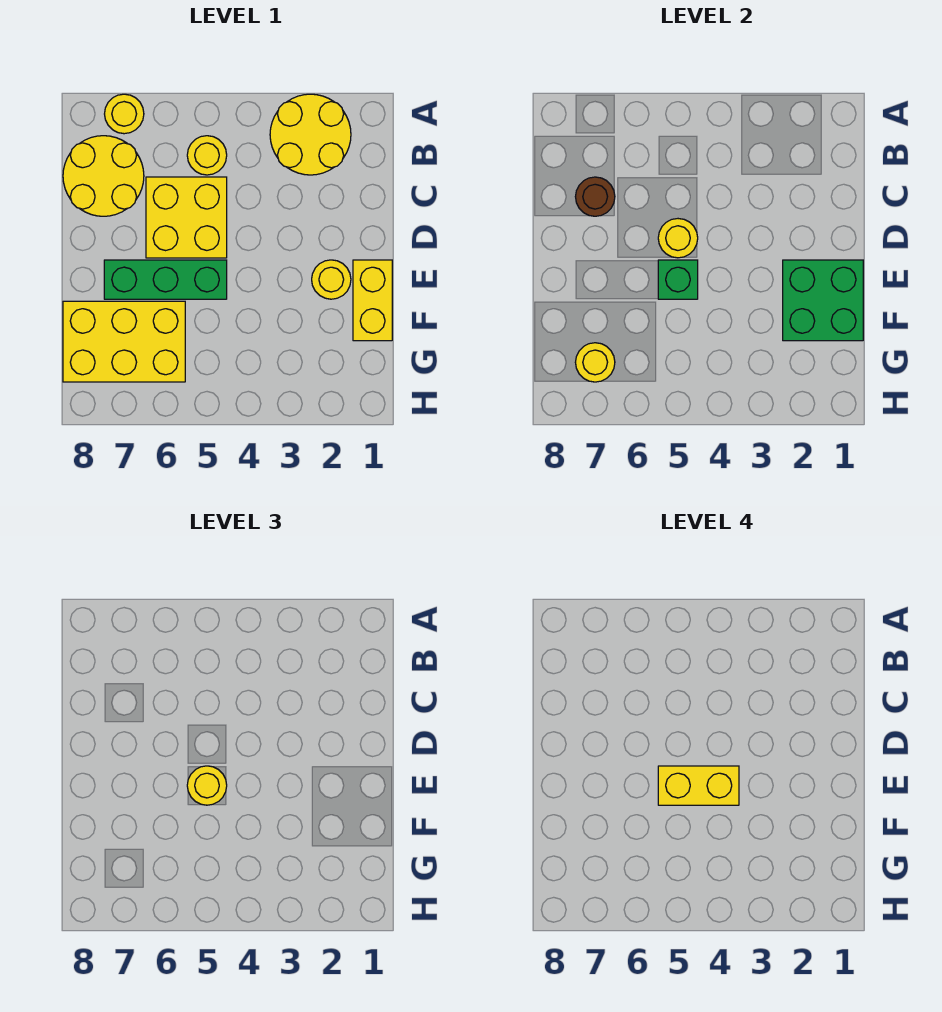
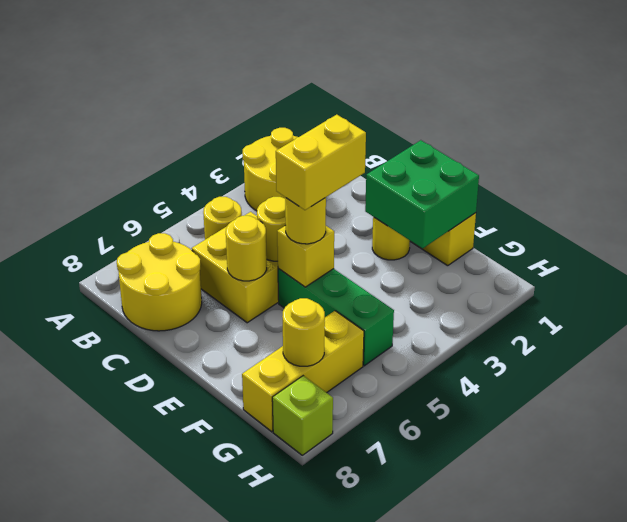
yellow round brick A7 level 1 -> yellow round brick D6 level 2
brown round brick C7 level 2 -> none
green brick E5:E7 level 1 -> green brick E5:G5 level 1
green brick E5 level 2 -> yellow brick E5 level 2
yellow brick F6:G8 level 1 -> yellow brick G6:G8 level 1
none -> lime brick H8 level 1

